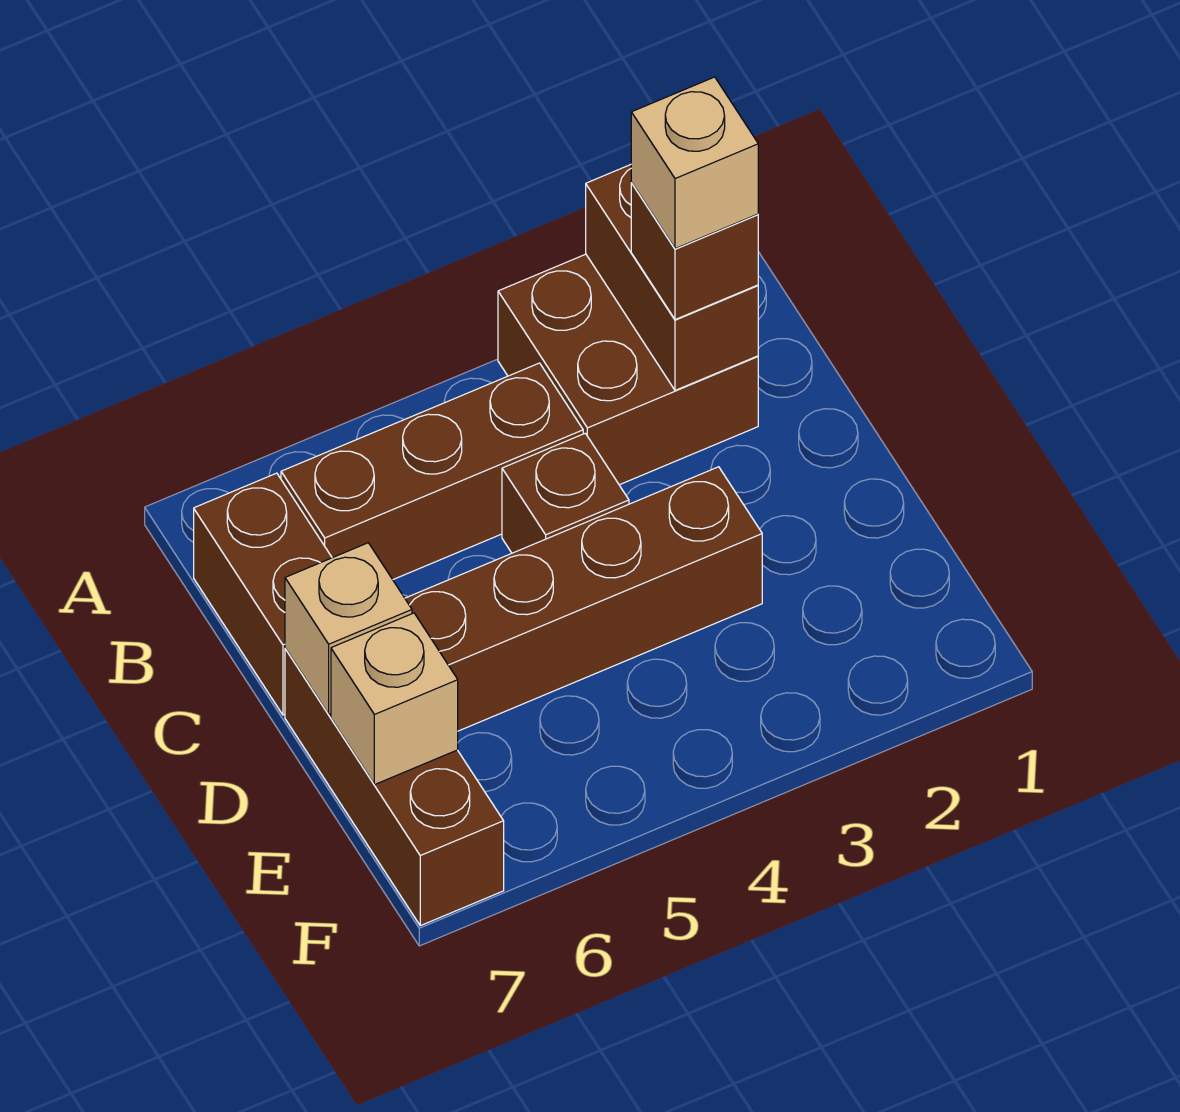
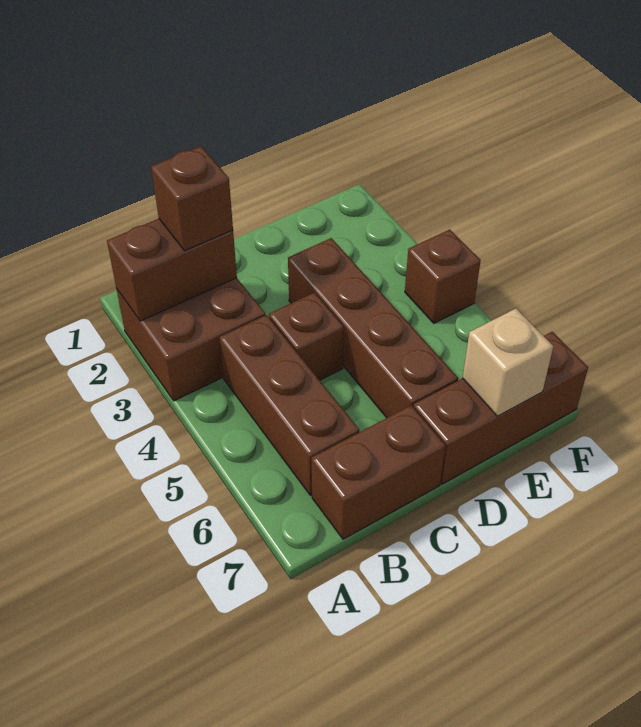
tan brick B2 level 4 -> none
tan brick D7 level 2 -> none
none -> brown brick F4 level 1

